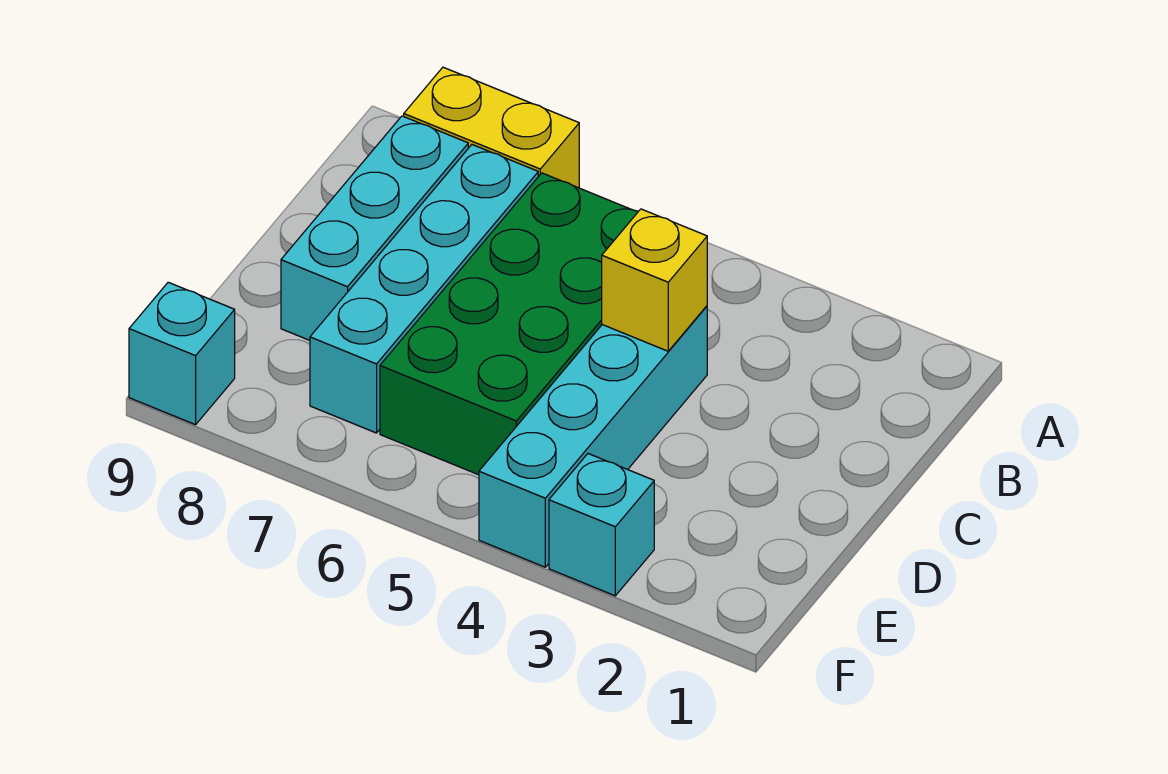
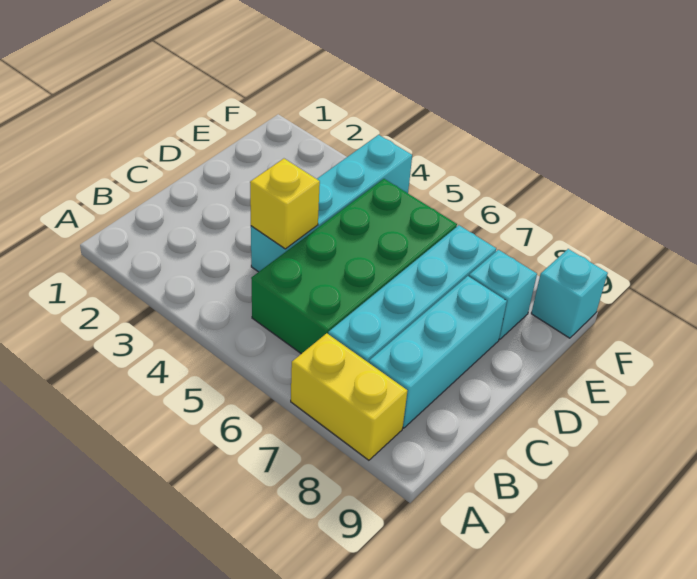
cyan brick F3 level 1 -> cyan brick E8 level 1

